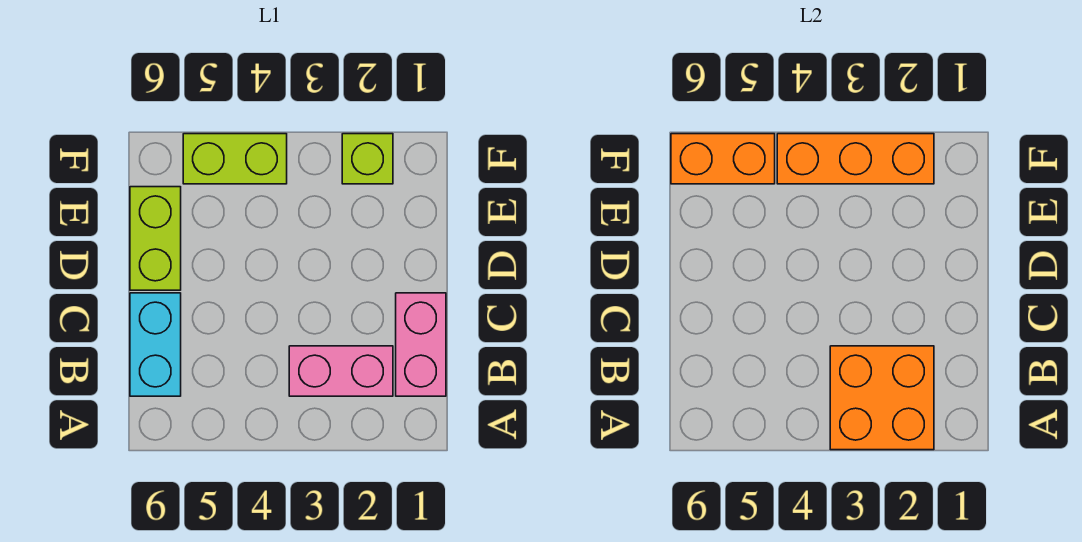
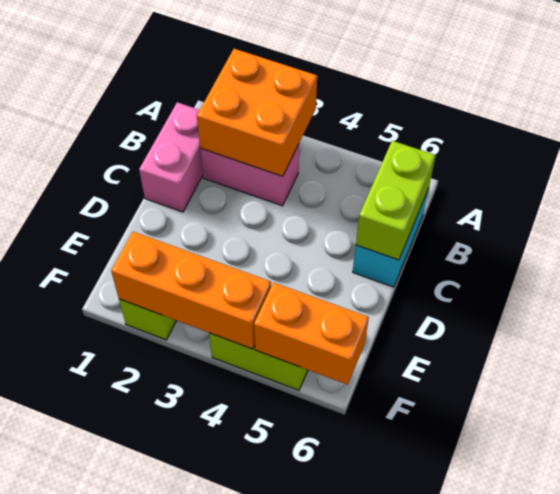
lime brick D6:E6 level 1 -> lime brick B6:C6 level 2

